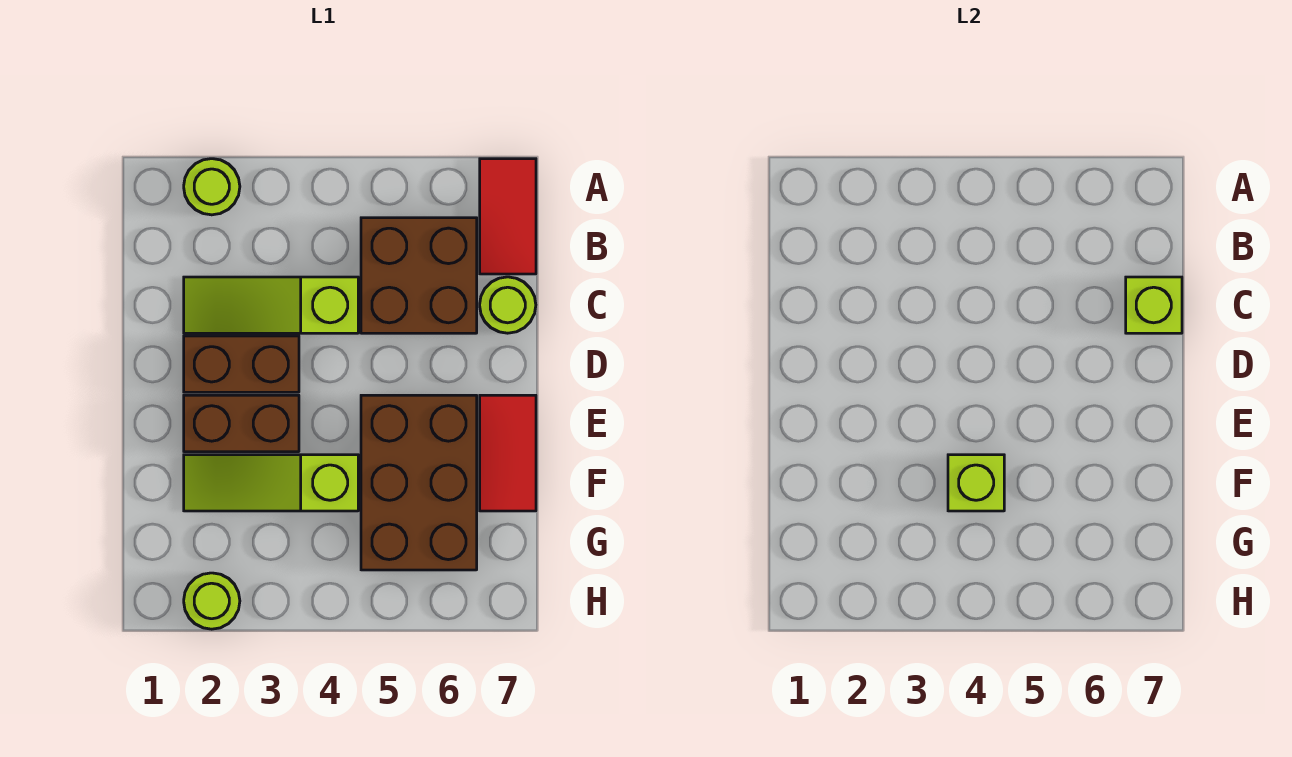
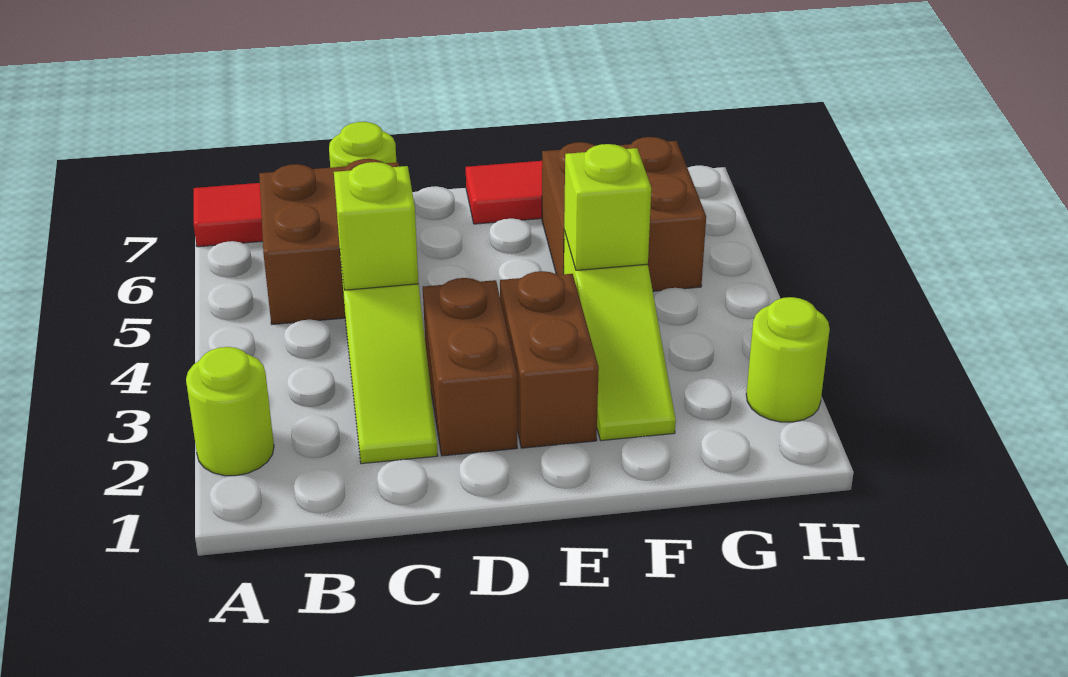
lime brick C7 level 2 -> lime brick C4 level 2
brown brick E5:G6 level 1 -> brown brick F5:G6 level 1

